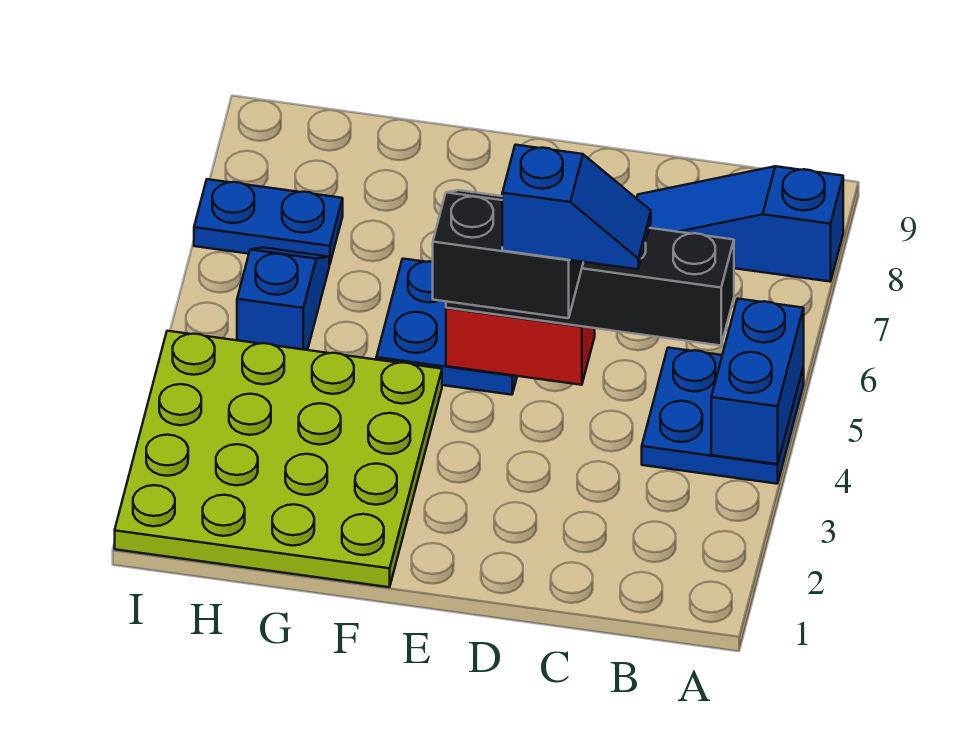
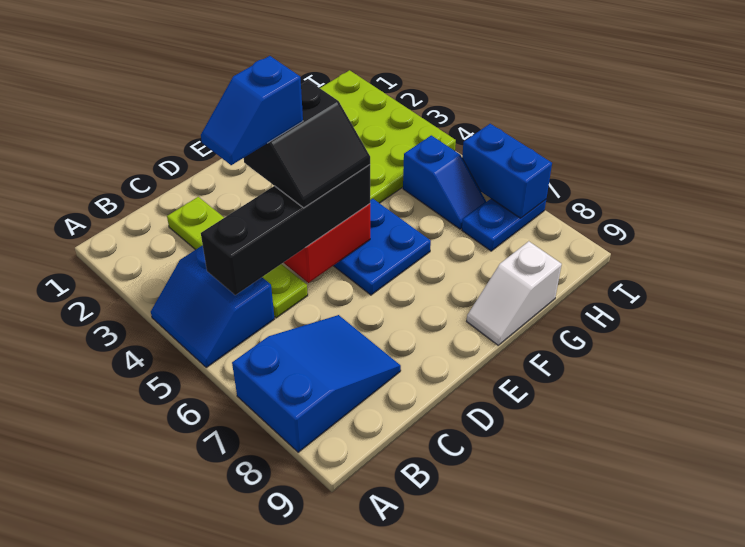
blue plate A4:B5 level 1 -> blue slope A4:B5 level 1 top B
blue brick A4:A5 level 2 -> blue brick I6:I7 level 2
blue slope A8:C8 level 1 top A -> blue slope A7:C8 level 1 top A
none -> lime plate C2:C5 level 1
none -> white slope F9:G9 level 1 top G

